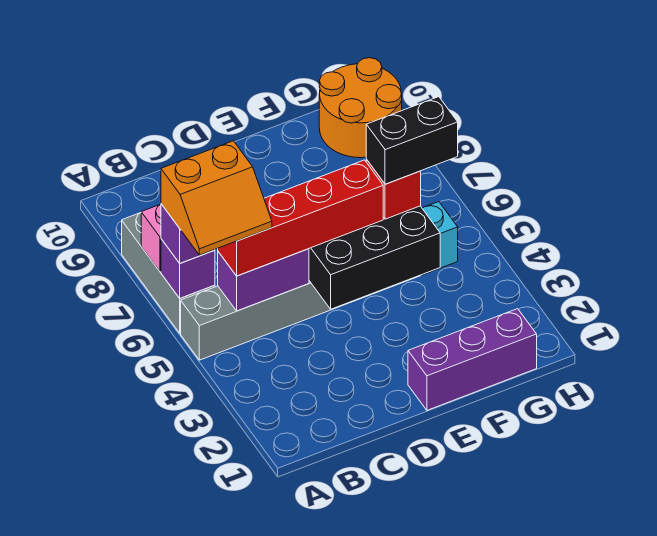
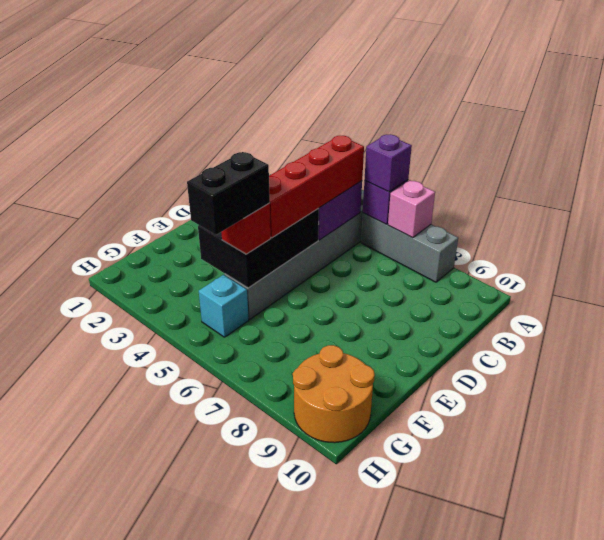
orange slope A5:B6 level 4 top 6 -> none
purple brick E1:G1 level 1 -> none

